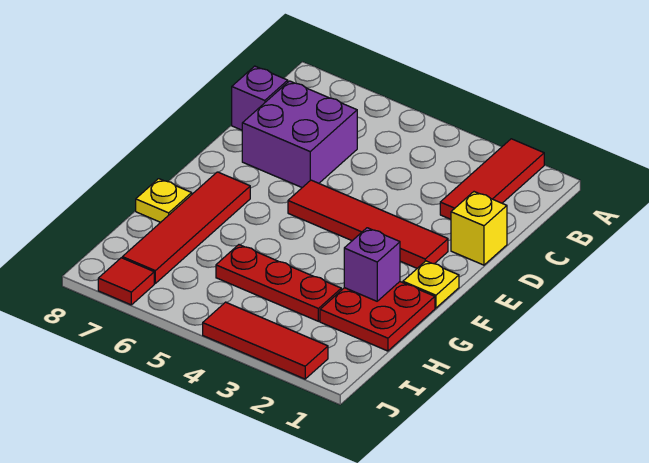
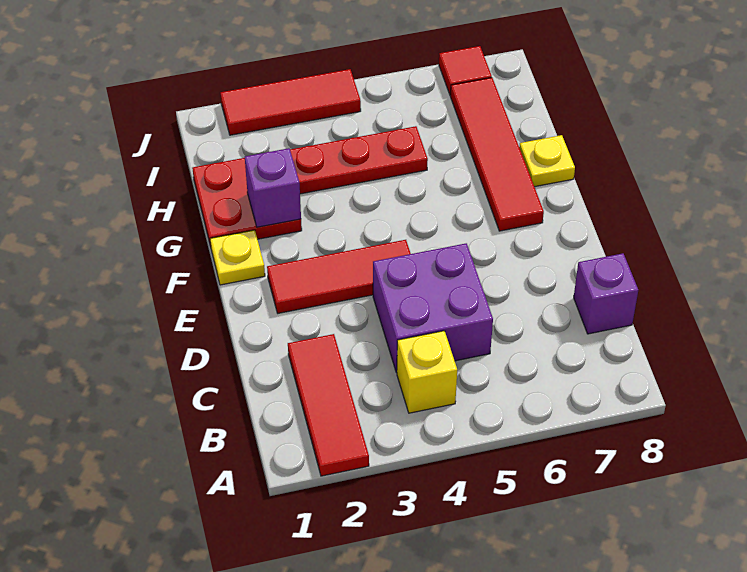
purple brick C6:D7 level 1 -> purple brick C4:D5 level 1
yellow brick D1 level 1 -> yellow brick B4 level 1
red tile E2:E5 level 1 -> red tile E2:E4 level 1

